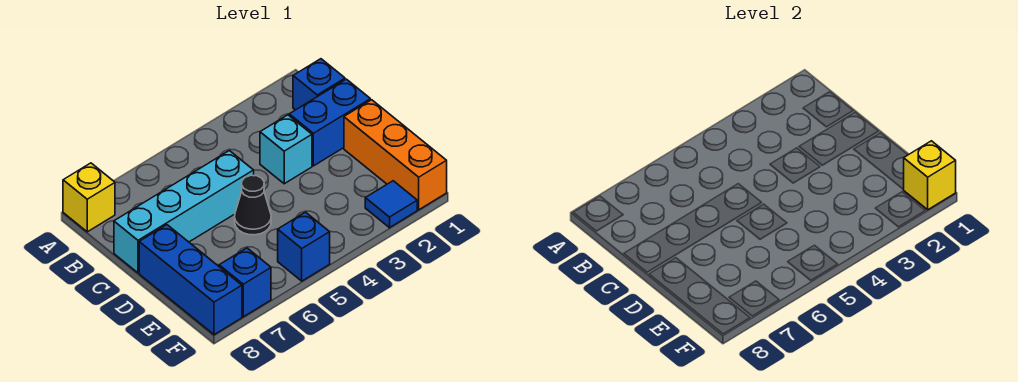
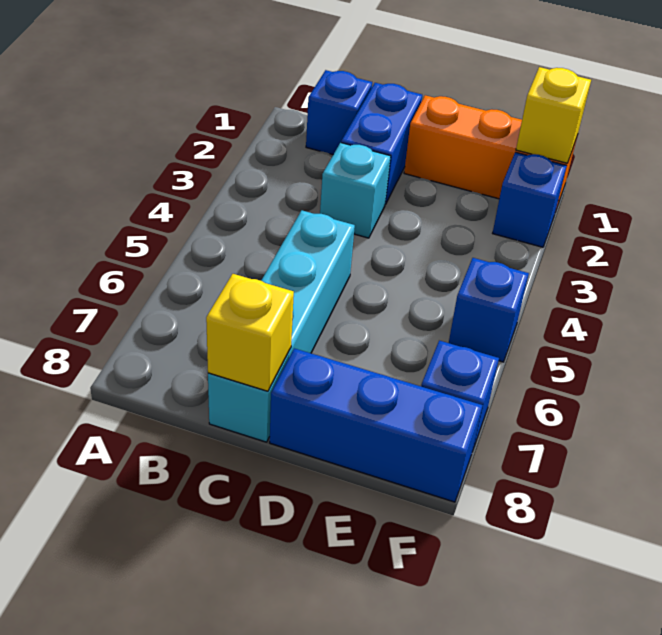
yellow brick A8 level 1 -> yellow brick C8 level 2
black cone D5 level 1 -> none
blue tile F2 level 1 -> blue brick F2 level 1

